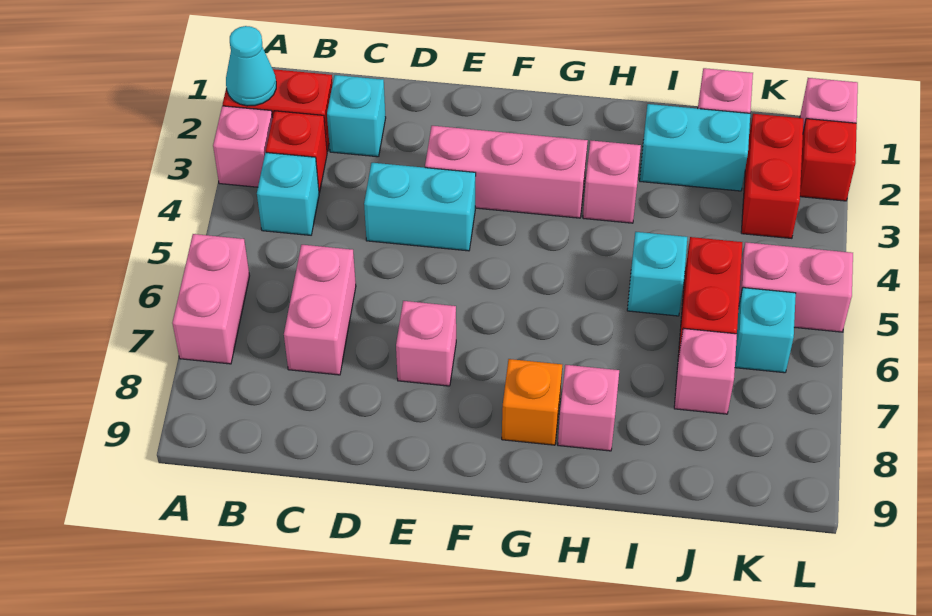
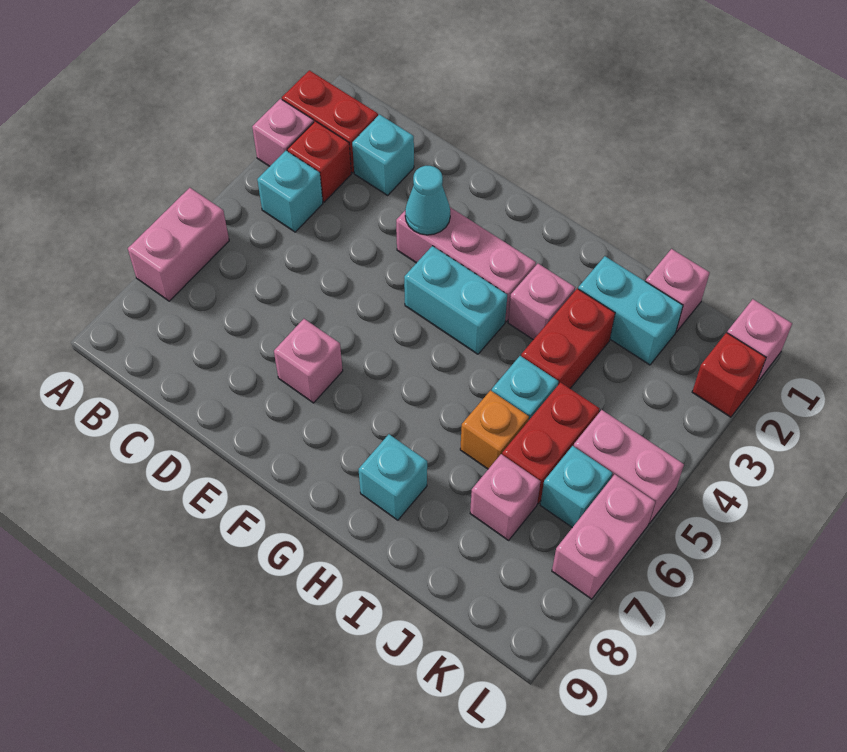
cyan cone A2 level 2 -> cyan cone E3 level 2
pink brick C6:C7 level 1 -> pink brick L6:L7 level 1
cyan brick D4:E4 level 1 -> cyan brick F4:G4 level 1
orange brick G8 level 1 -> orange brick I6 level 1
pink brick H8 level 1 -> cyan brick H8 level 1
red brick K2:K3 level 1 -> red brick I3:I4 level 1

